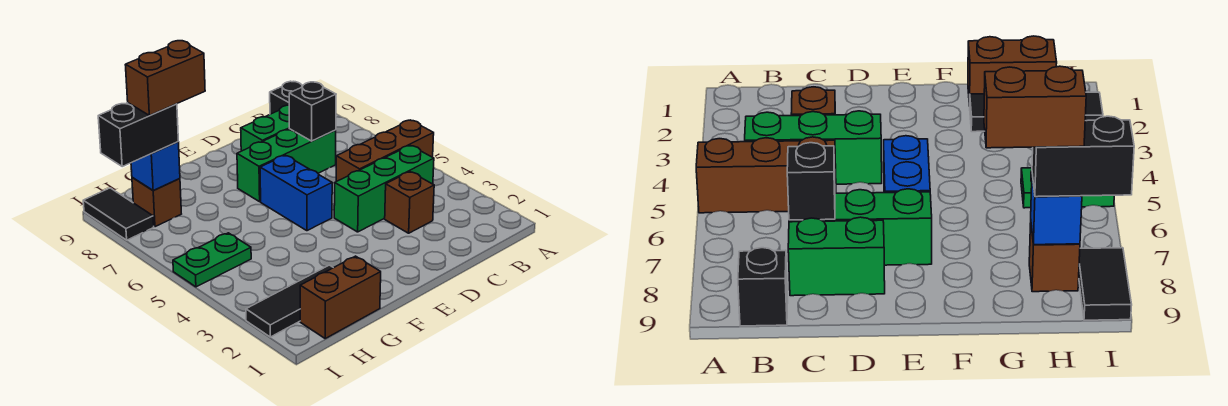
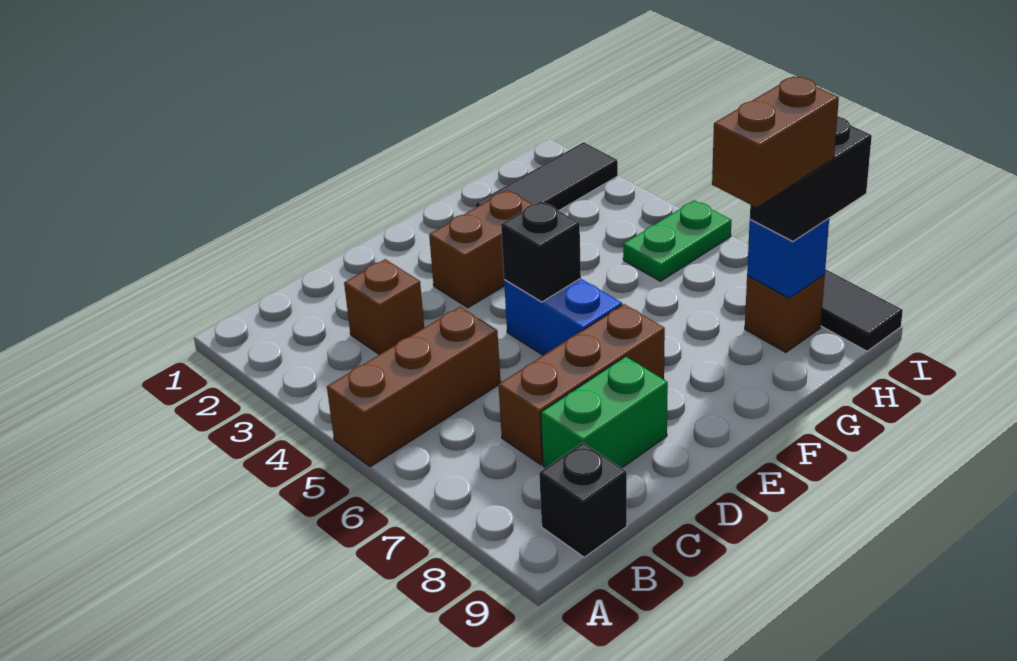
green brick B4:D4 level 1 -> none
green brick C7:E7 level 1 -> brown brick C7:E7 level 1
black brick C7 level 2 -> black brick E5 level 2
brown brick G1:H1 level 1 -> brown brick E3:F3 level 1

